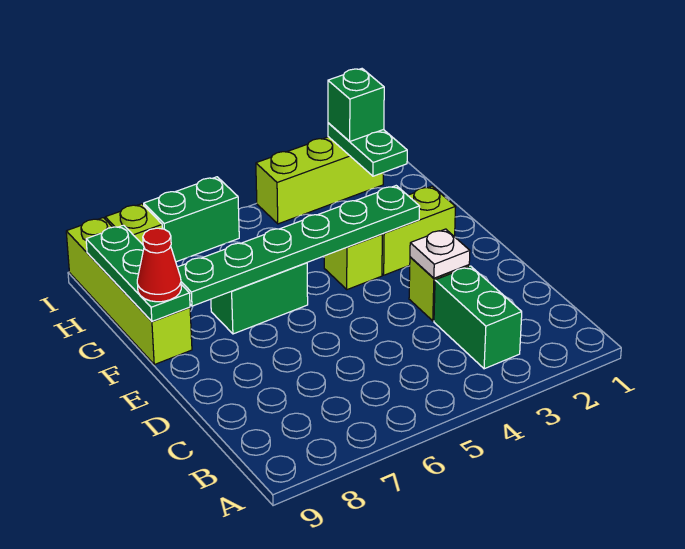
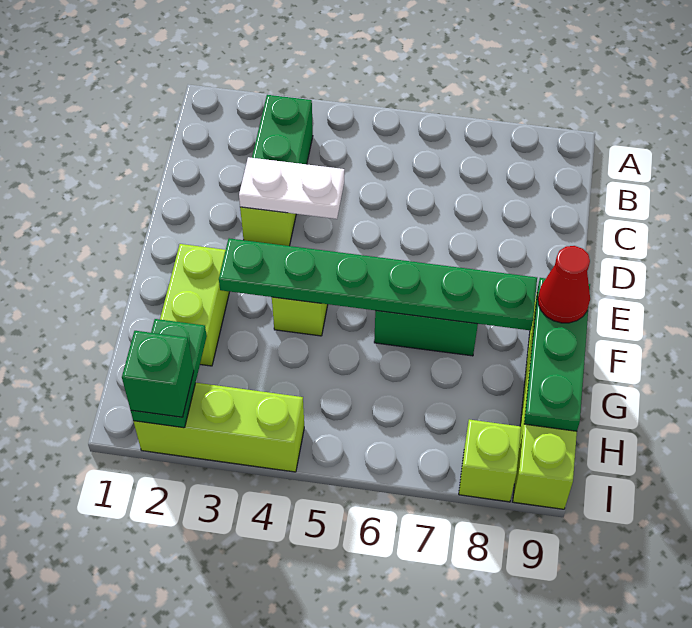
white plate D3 level 2 -> white plate D3:D4 level 2
lime brick F2:F3 level 1 -> lime brick F2:G2 level 1
green brick I6:I7 level 1 -> none

